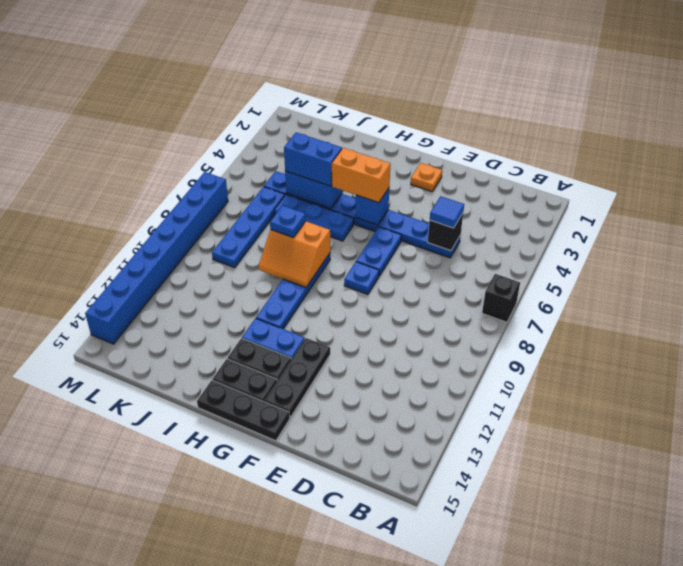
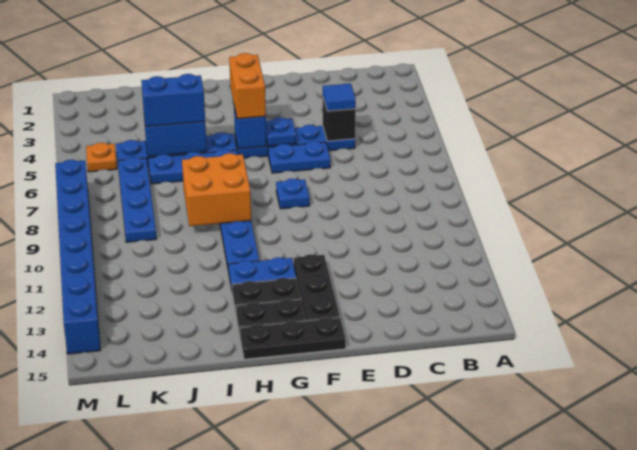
black brick A7 level 1 -> none
orange plate F2 level 1 -> orange plate L5 level 1
blue plate F6:F7 level 1 -> blue plate E6:F6 level 1
orange brick G5:H5 level 3 -> orange brick G4:G5 level 3
orange slope H8:I9 level 2 top 8 -> orange brick H8:I9 level 2
blue plate I8 level 3 -> blue plate F5 level 2

